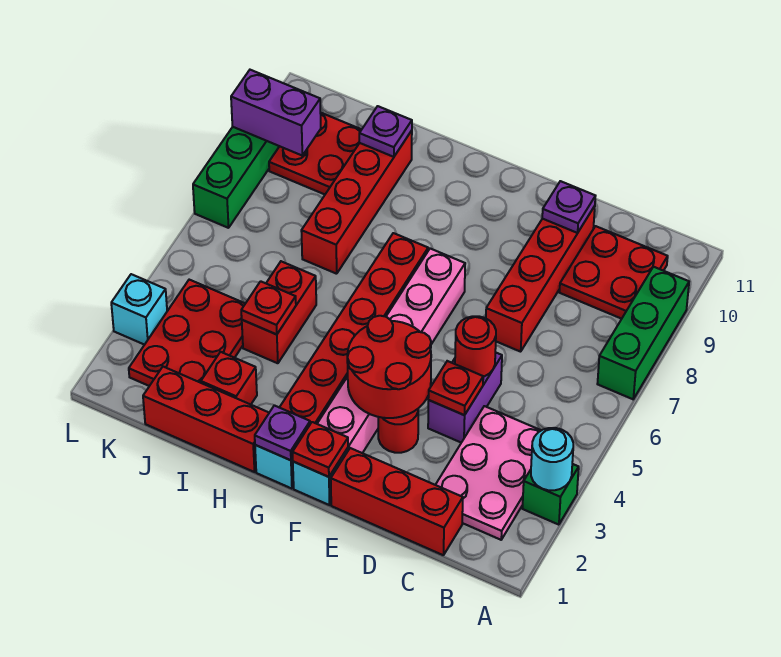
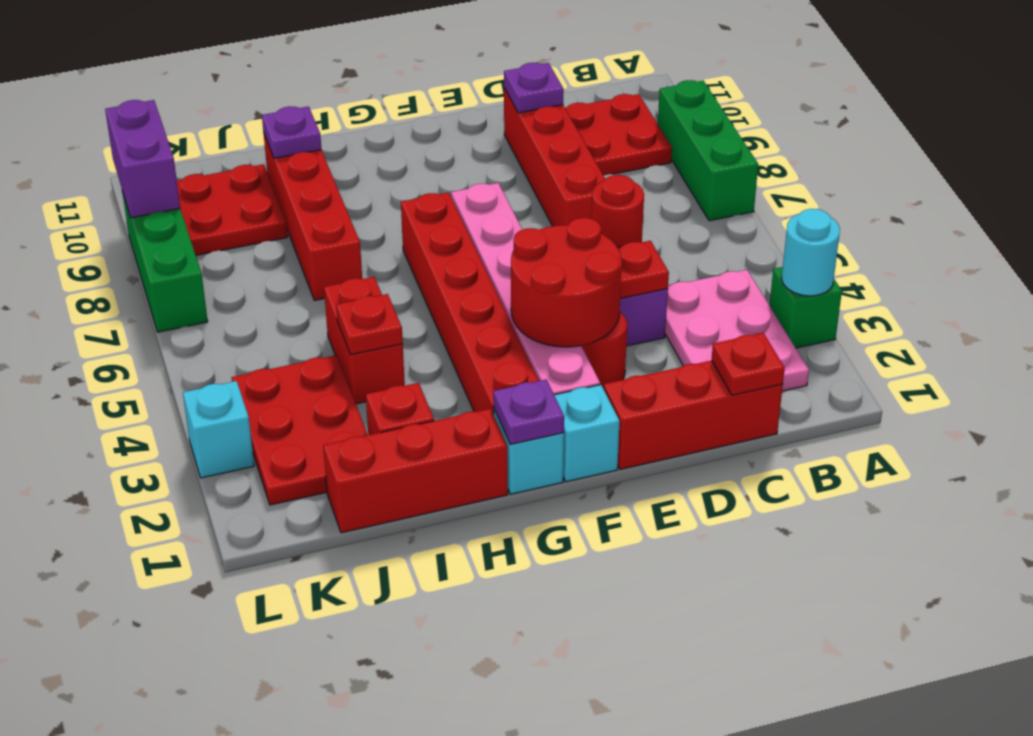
red plate F1 level 2 -> red plate C1 level 2
purple brick K9:L9 level 2 -> purple brick L9:L10 level 2

